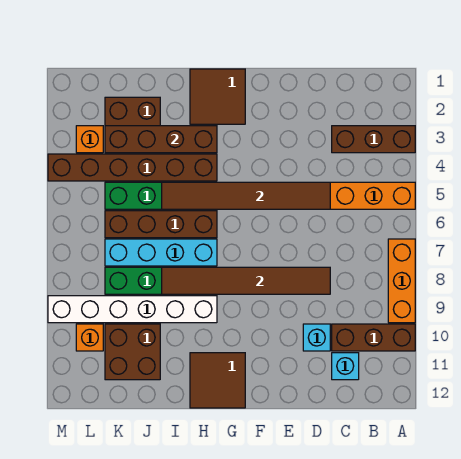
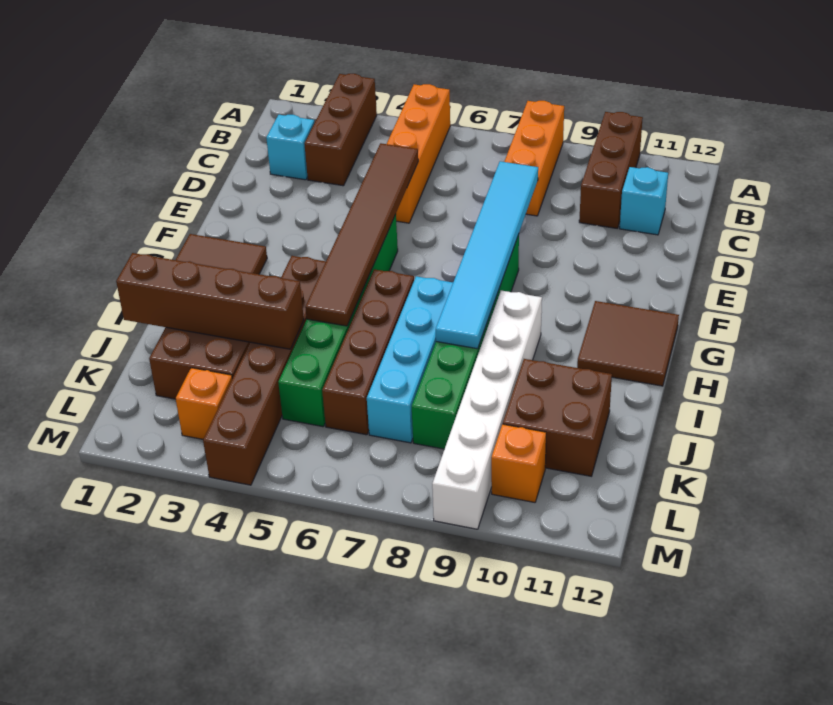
orange brick A7:A9 level 1 -> orange brick A8:C8 level 1
brown tile D8:I8 level 2 -> cyan tile D8:I8 level 2
cyan brick D10 level 1 -> cyan brick C2 level 1
brown brick H3:K3 level 2 -> brown brick J1:J4 level 2

